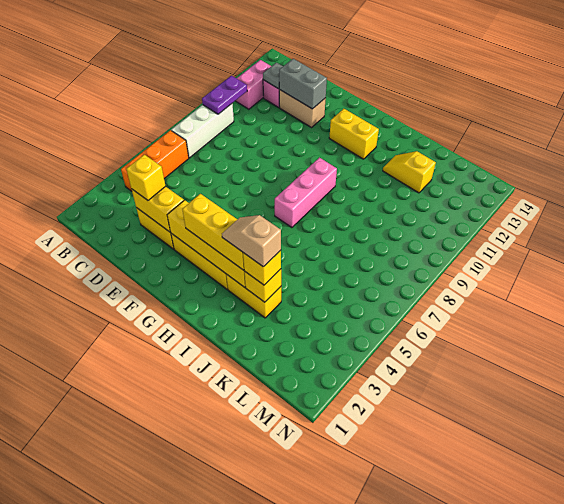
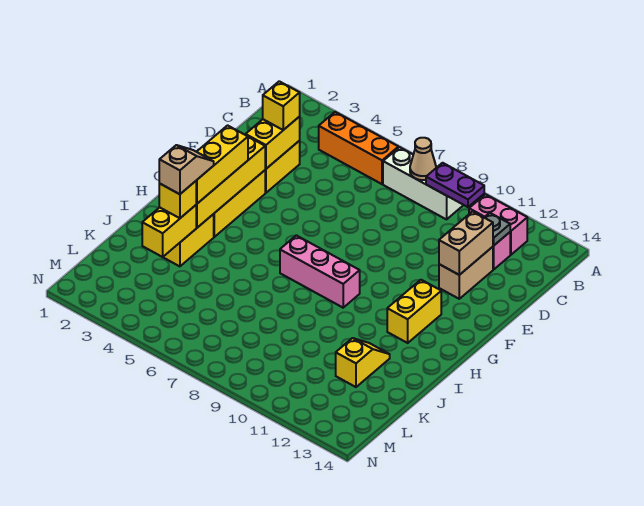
none -> tan cone B8 level 2
grey brick D12:E12 level 2 -> tan brick D12:E12 level 2
yellow brick J3 level 2 -> yellow brick J3:K3 level 2

